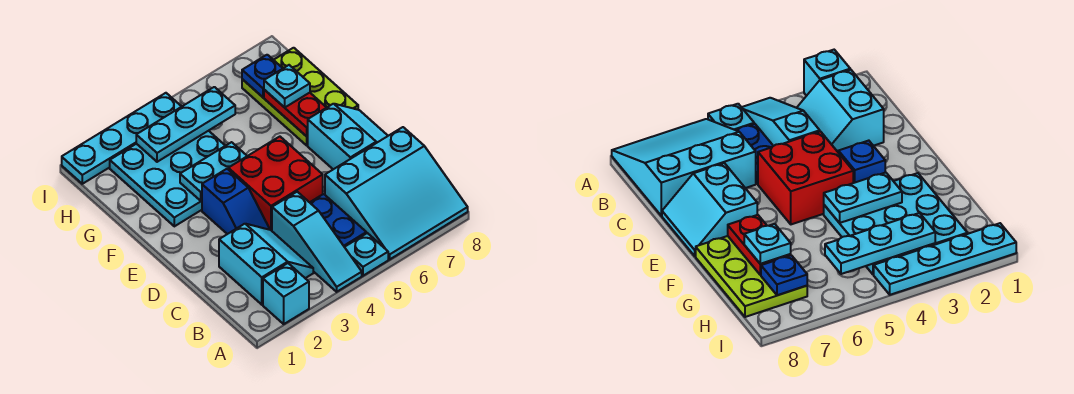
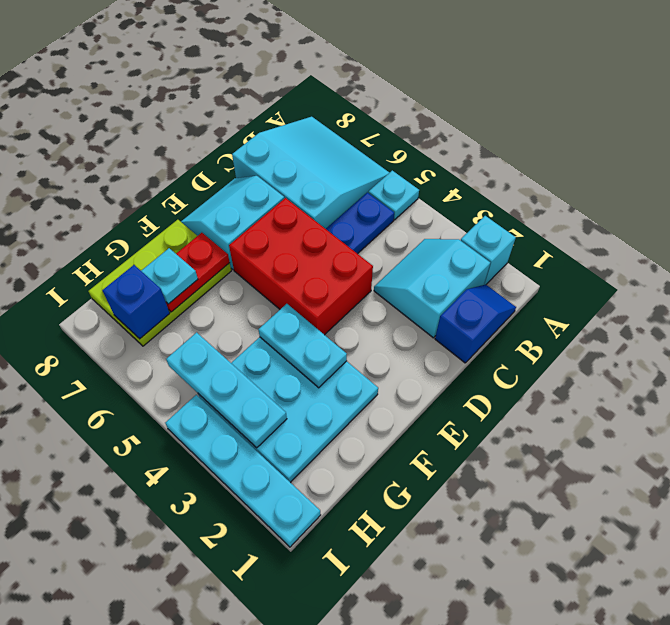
cyan slope A4:C4 level 1 top C -> none
blue slope D3:E3 level 1 top E -> blue slope B1:C1 level 1 top C
red brick D4:E5 level 1 -> red brick D4:E6 level 1
blue plate H7 level 2 -> blue brick H7 level 2

